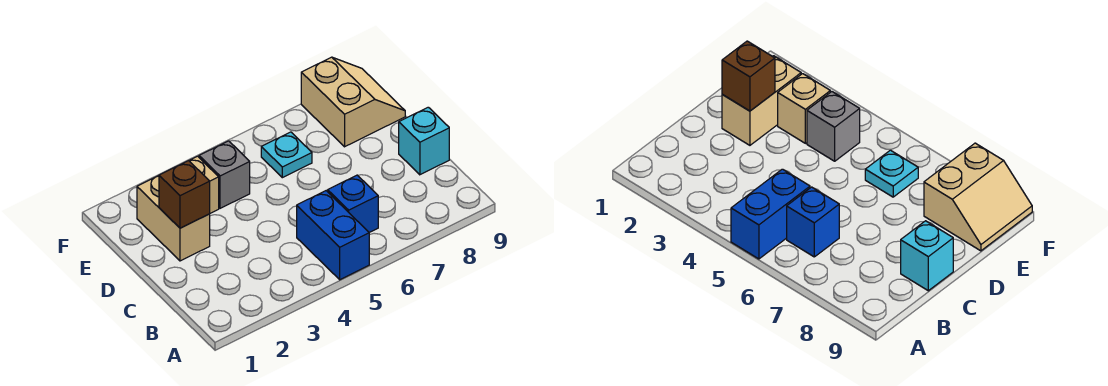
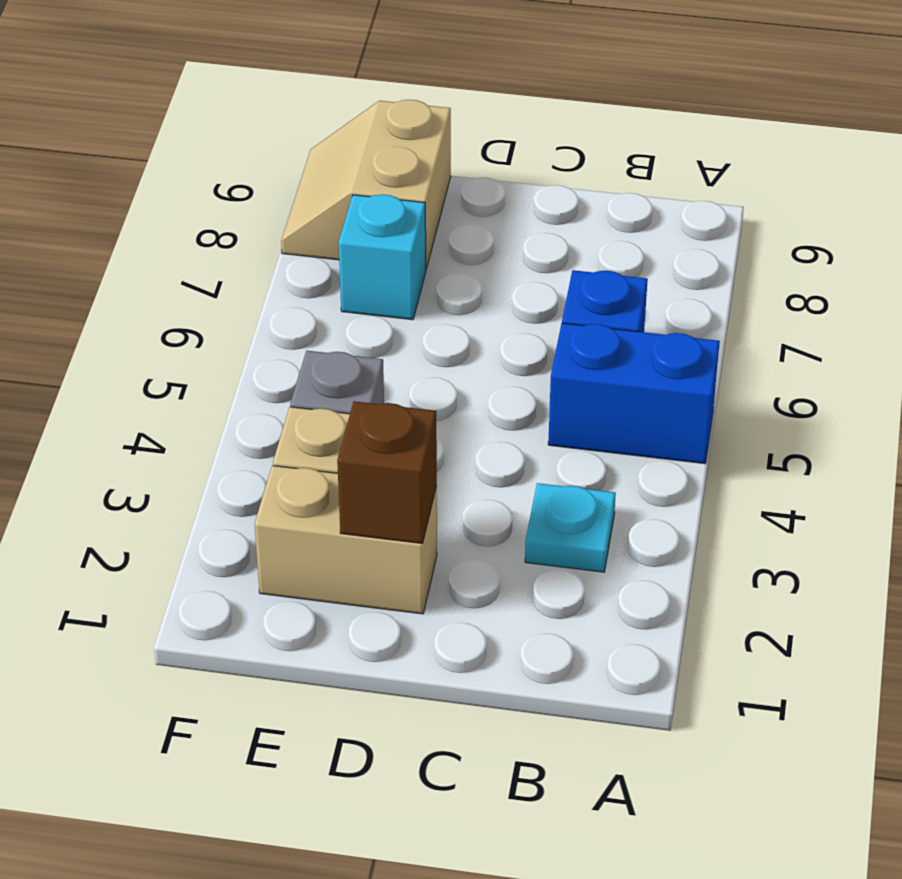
cyan brick C9 level 1 -> cyan brick E7 level 1
cyan plate E6 level 1 -> cyan plate B3 level 1
tan slope E8:F9 level 1 top 8 -> tan slope E8:F9 level 1 top E

